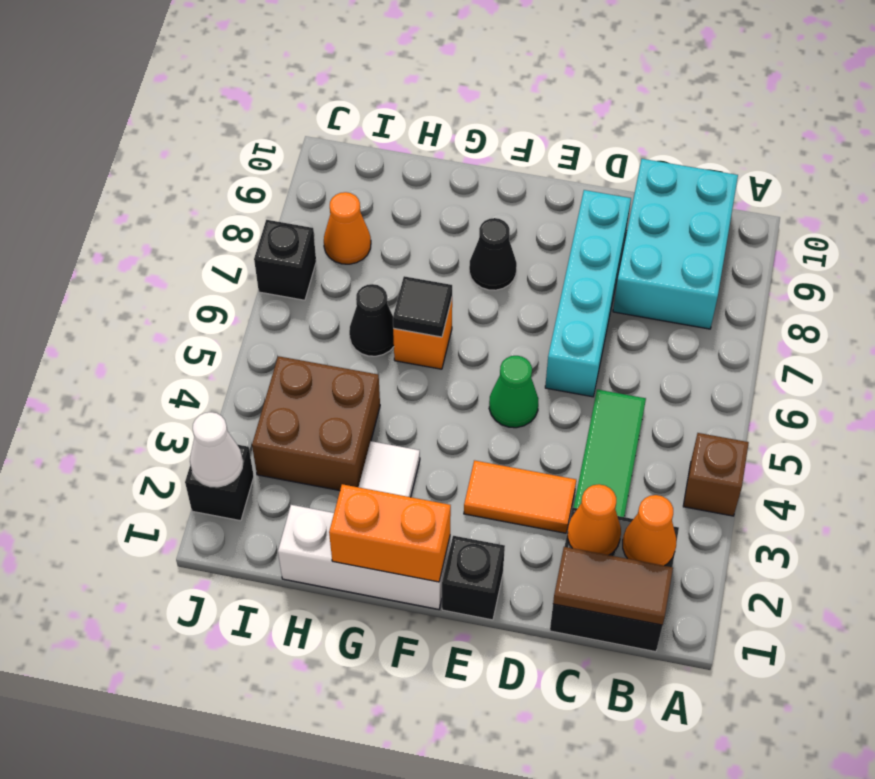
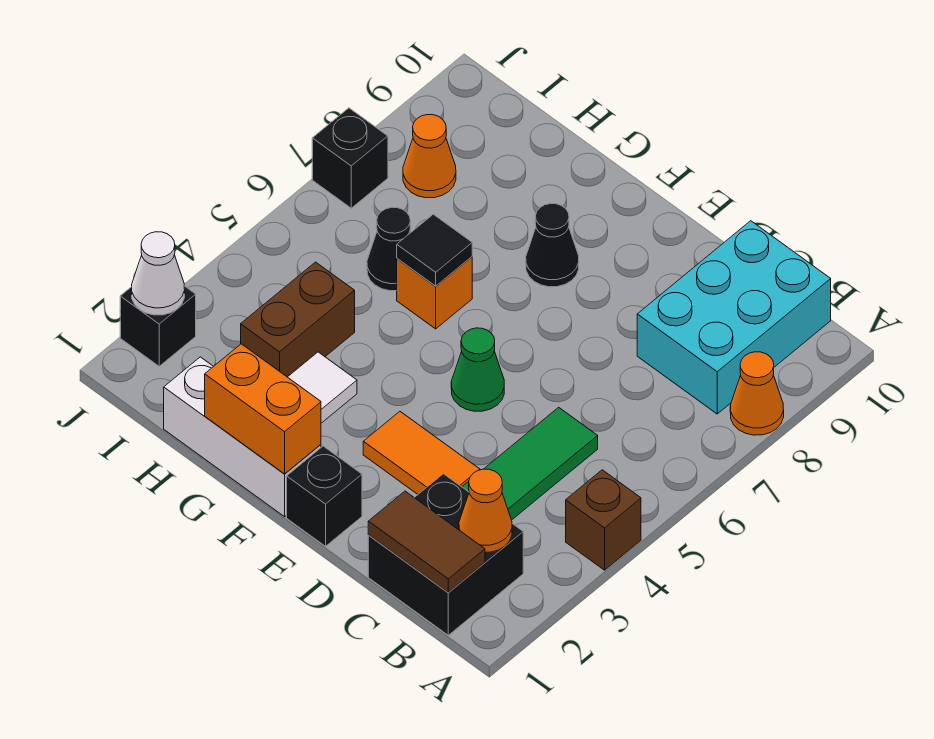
orange cone C2 level 2 -> orange cone A8 level 1
cyan brick D6:D9 level 1 -> none
brown brick H3:I4 level 1 -> brown brick H3:H4 level 1

